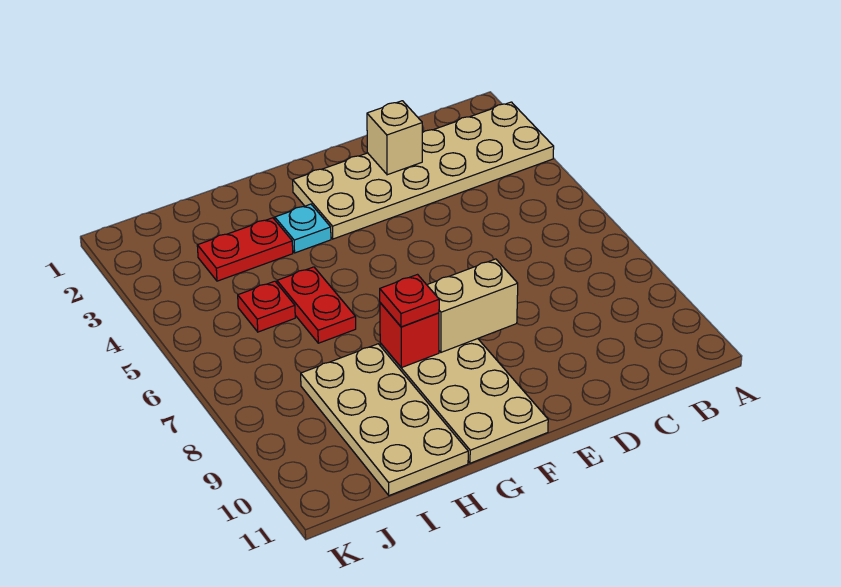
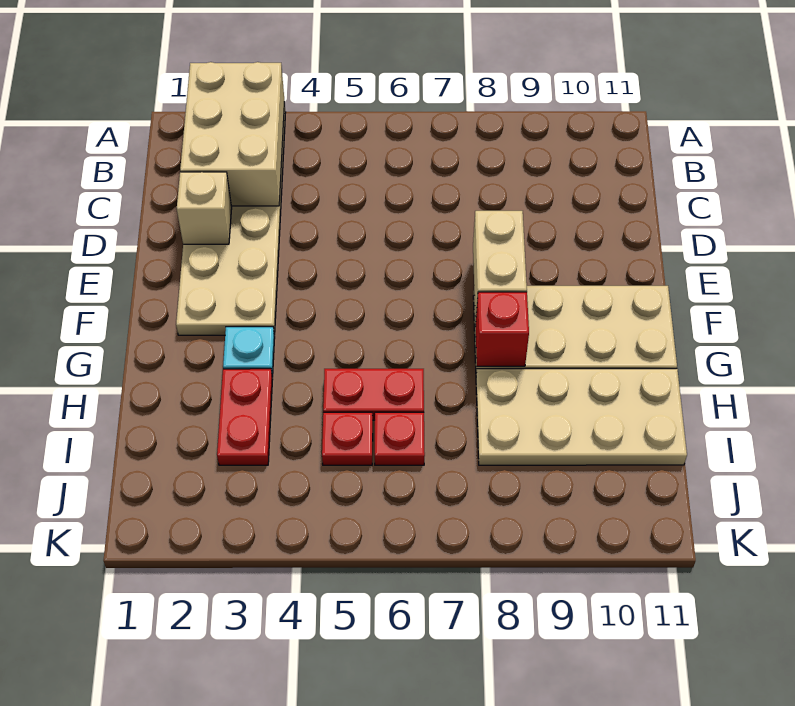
none -> tan brick A2:C3 level 2
red plate G8 level 3 -> red plate I6 level 1

